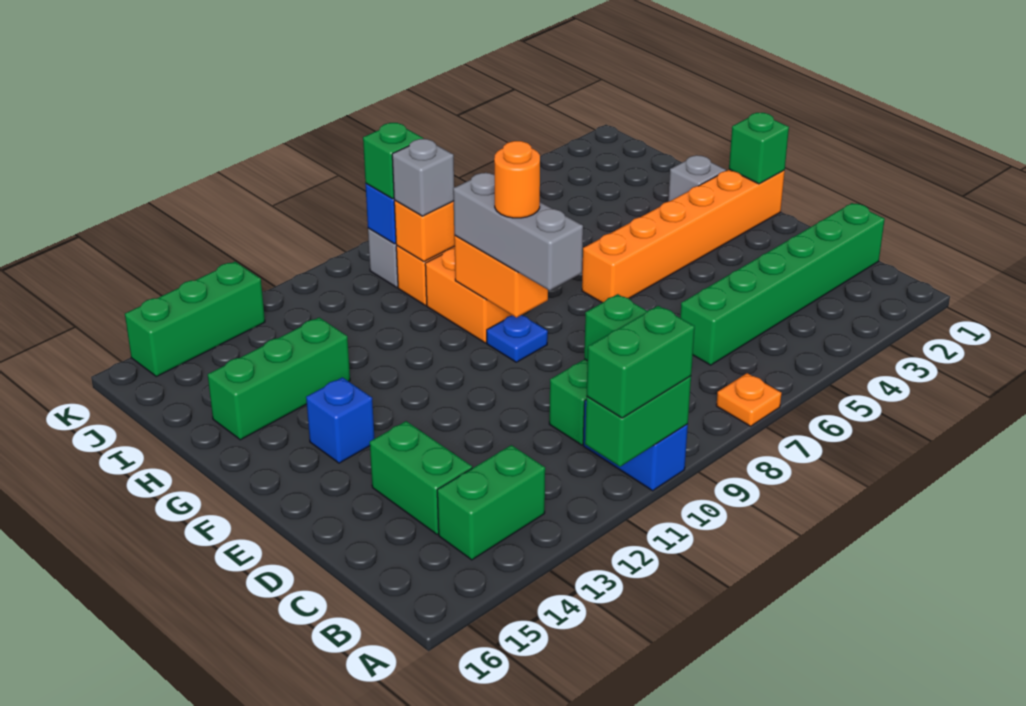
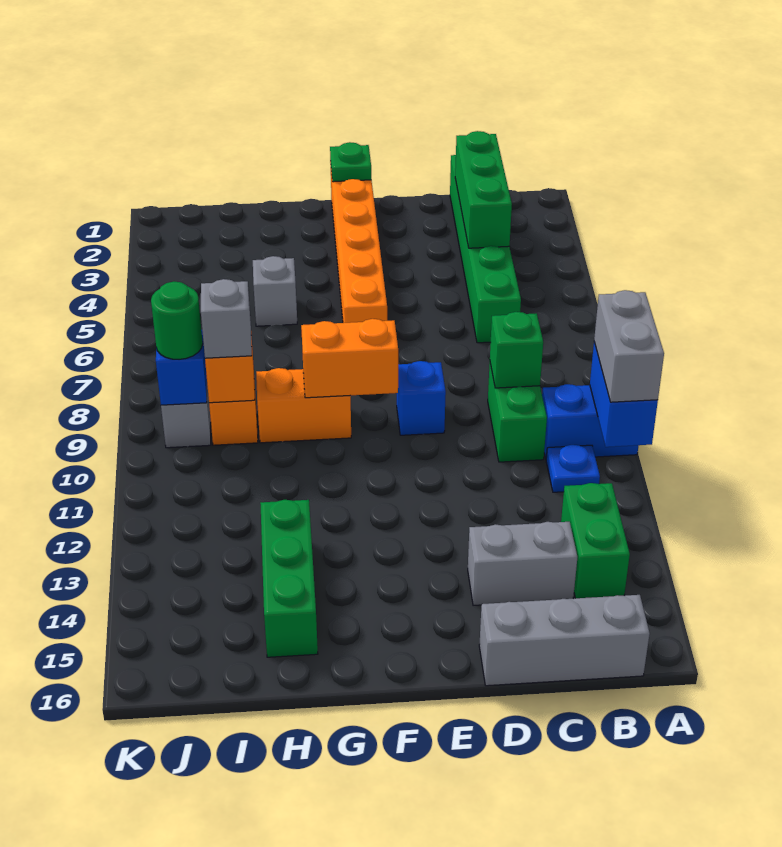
orange plate A7 level 1 -> none
green brick A10:A11 level 2 -> blue brick A10:A11 level 2
green brick A10:A11 level 3 -> grey brick A10:A11 level 3
green brick C14:D14 level 1 -> grey brick C14:D14 level 1
grey brick E9:G9 level 3 -> grey brick B16:D16 level 1
green brick F1 level 2 -> green plate F1 level 2
blue plate F9 level 1 -> blue plate B11 level 1
orange round brick F9 level 4 -> none
blue brick F14 level 1 -> blue brick E9 level 1
grey brick G2 level 1 -> grey brick H5 level 1
green brick J9 level 3 -> green round brick J9 level 3
green brick K13:K15 level 1 -> green brick C2:C4 level 2

